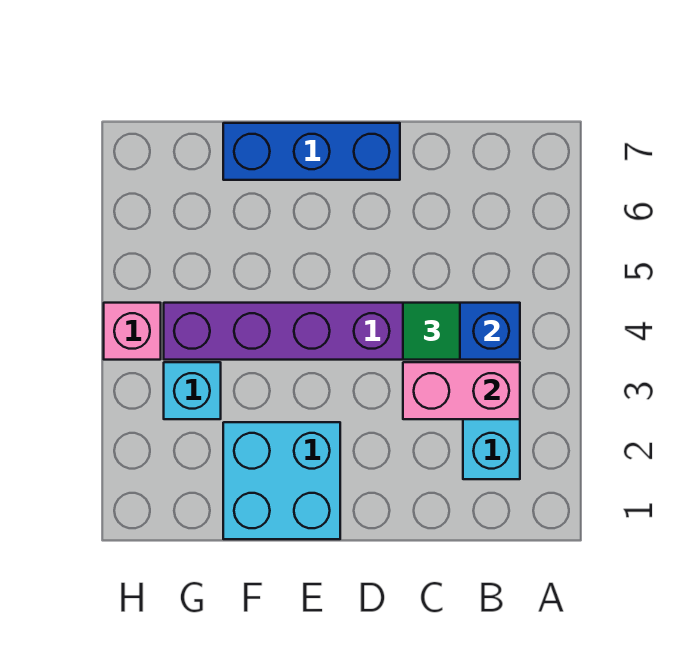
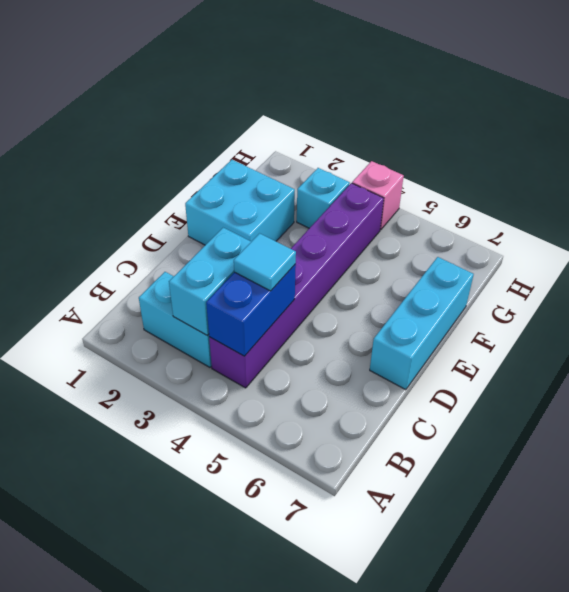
pink brick B3:C3 level 2 -> cyan brick B3:C3 level 2
green tile C4 level 3 -> cyan tile C4 level 3
blue brick D7:F7 level 1 -> cyan brick D7:F7 level 1

